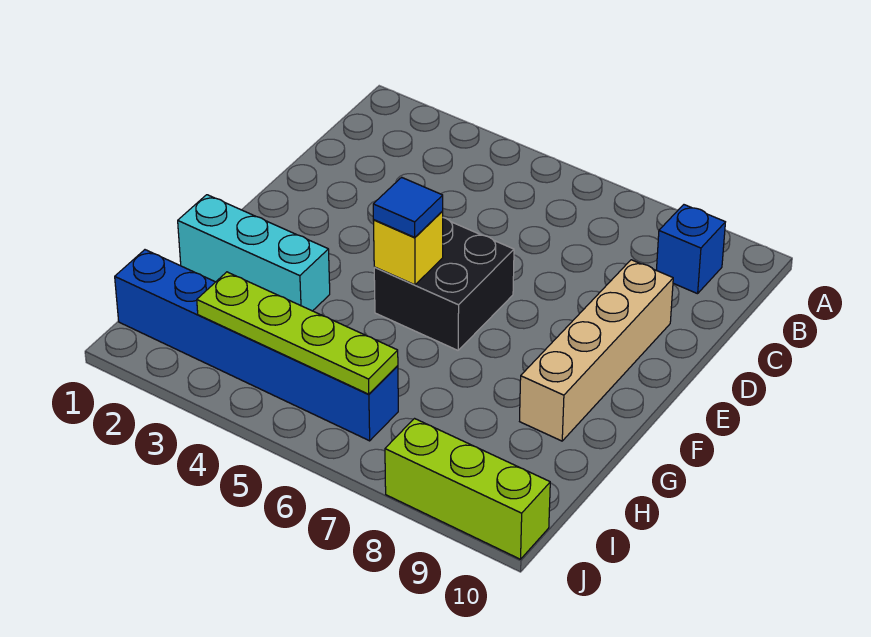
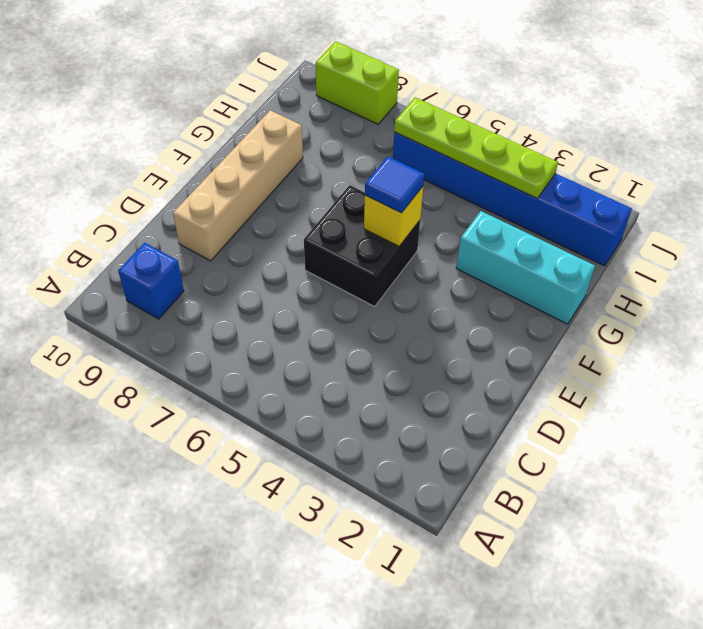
lime brick J8:J10 level 1 -> lime brick J8:J9 level 1

